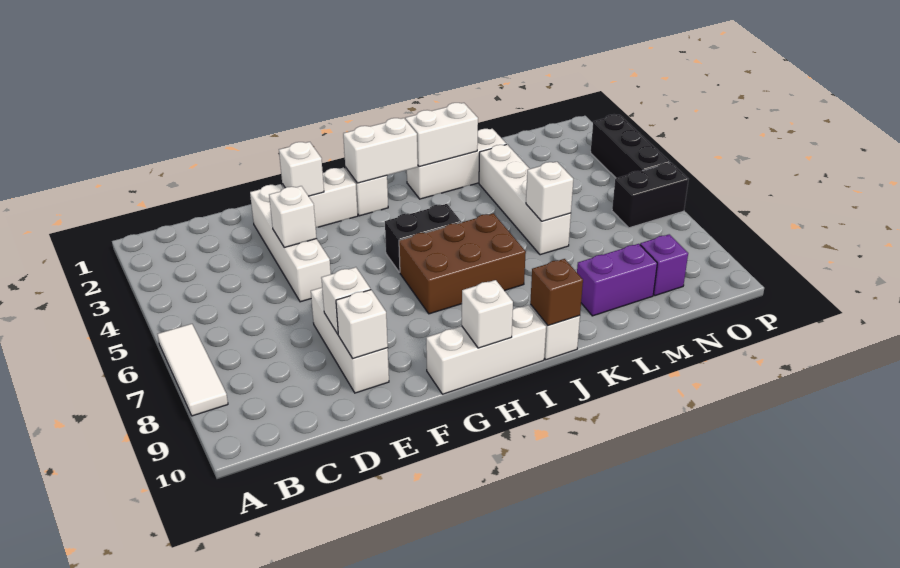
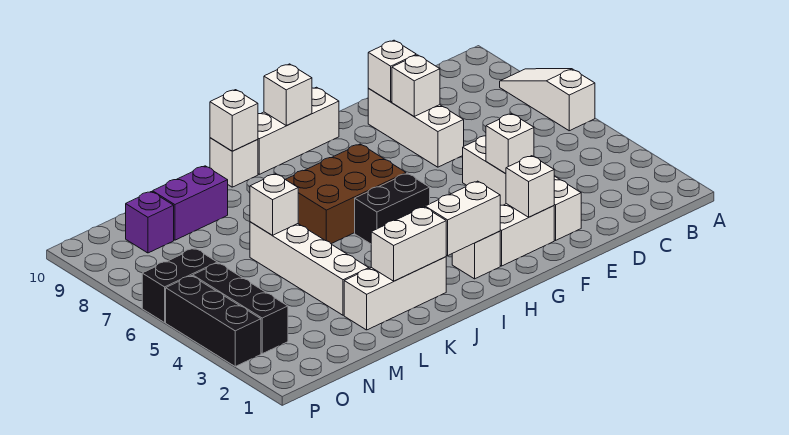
white tile A6:A8 level 1 -> white slope A6:A8 level 1 top 6
brown brick J10 level 2 -> white brick J10 level 2
none -> black brick O3:O5 level 1

